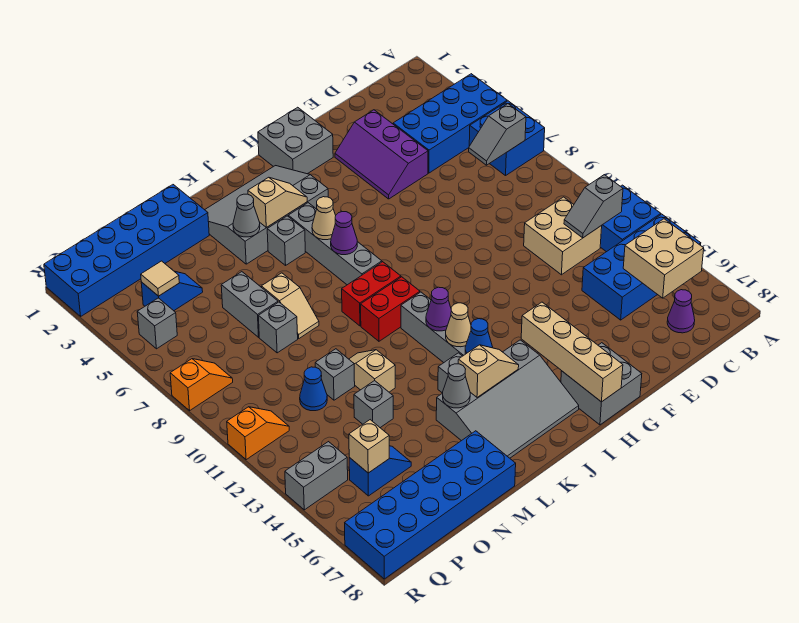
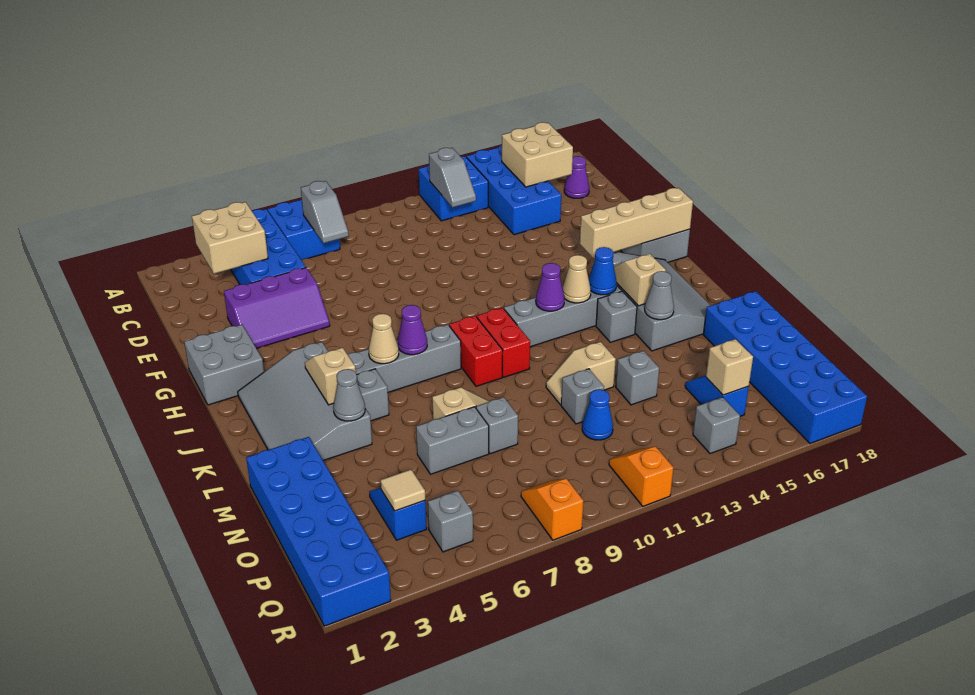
tan brick C11:D12 level 1 -> tan brick B3:C4 level 2
grey brick Q14:R14 level 1 -> grey brick Q14 level 1

